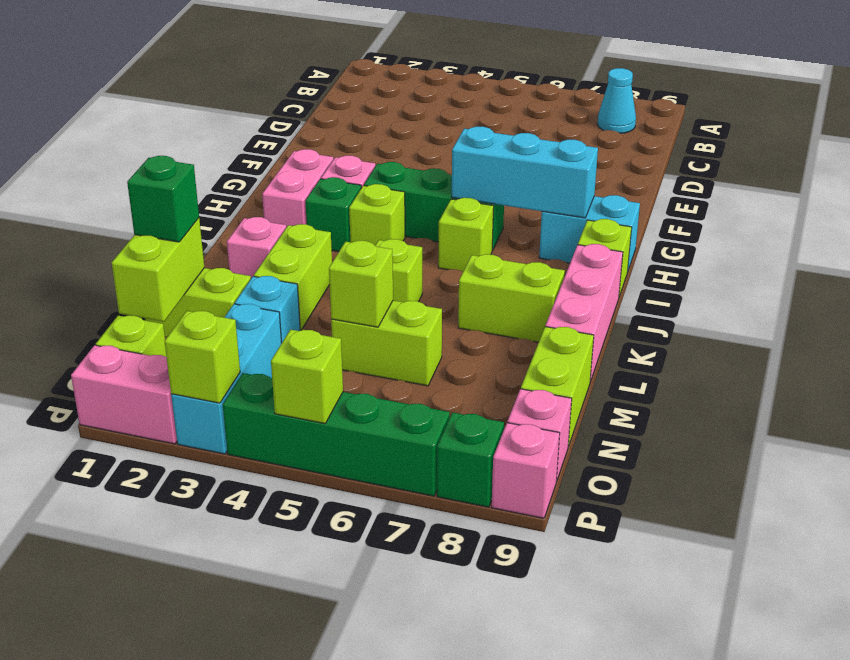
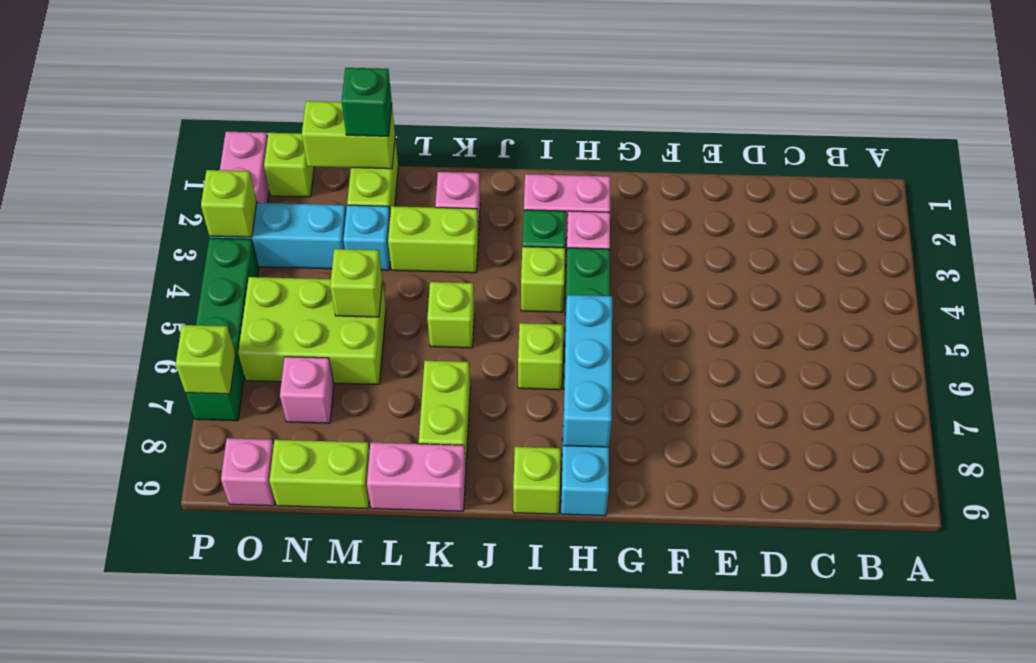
cyan cone B8 level 1 -> none
pink brick J9:L9 level 1 -> pink brick K9:L9 level 1
lime brick M5:M6 level 1 -> lime brick M5:O6 level 1
lime brick P5 level 2 -> lime brick P7 level 2
green brick P8 level 1 -> none
pink brick P9 level 1 -> pink brick N7 level 1

